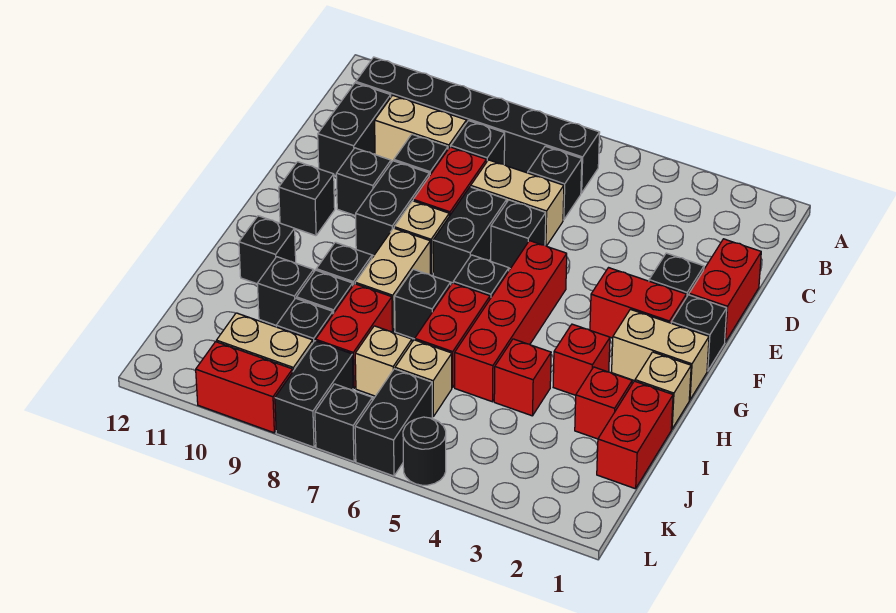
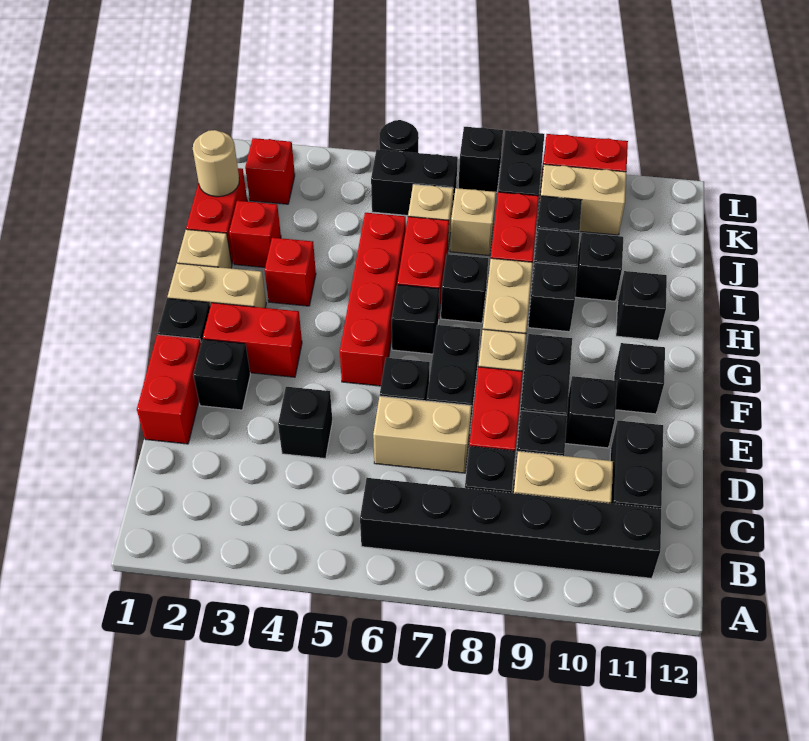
black brick C6 level 1 -> black brick D4 level 1
red brick I4 level 1 -> red brick K2 level 1
none -> tan round brick J1 level 2
black brick K6:L6 level 1 -> black brick K5:K6 level 1

